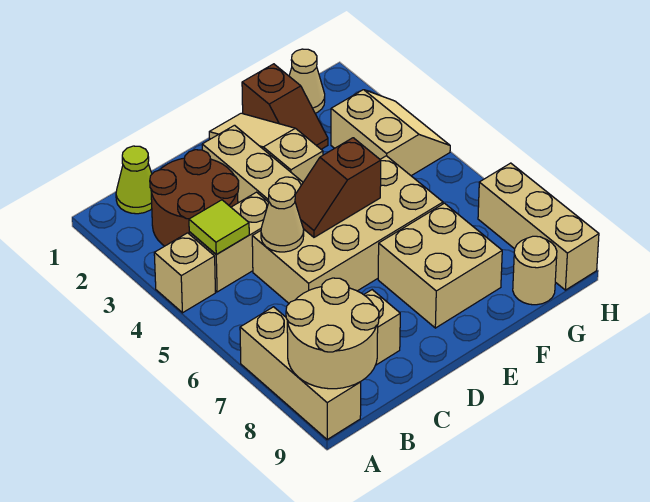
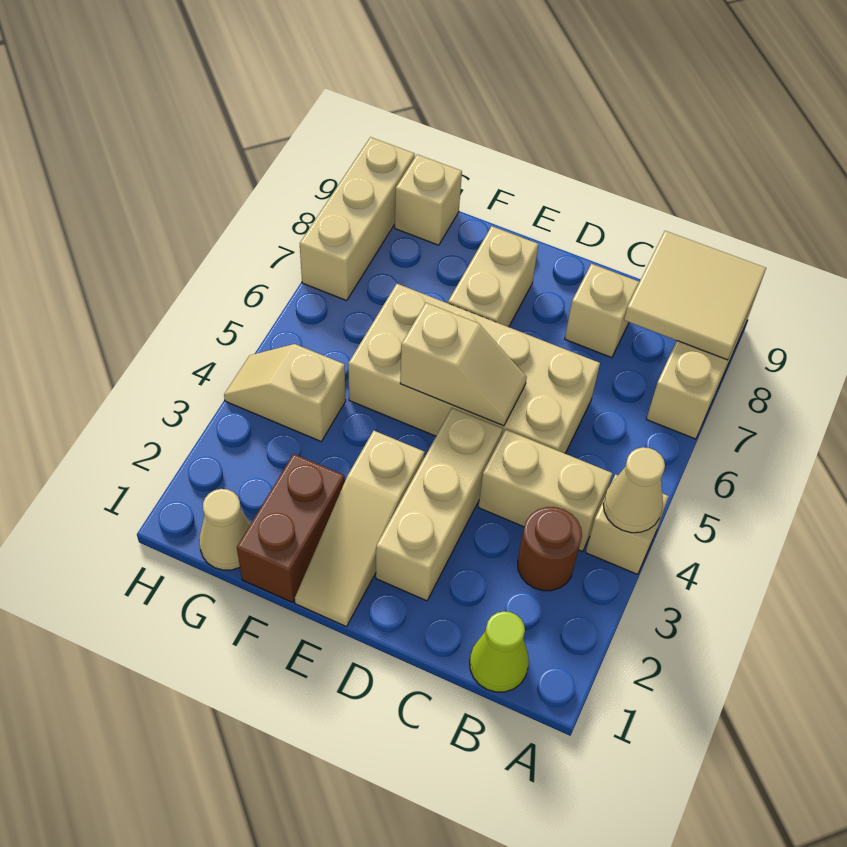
tan round brick A8:B9 level 2 -> tan tile A8:B9 level 2
brown round brick B2:C3 level 1 -> brown round brick B3 level 1
lime tile B4 level 2 -> none
tan cone C5 level 2 -> tan cone A4 level 2
brown slope D5:E5 level 2 top E -> tan slope D5:E5 level 2 top E
tan brick E7:F8 level 1 -> tan brick E7:E8 level 1
brown slope F1:F2 level 1 top 1 -> brown brick F1:F2 level 1
tan slope G3:H4 level 1 top G -> tan slope G4:H4 level 1 top G
tan round brick G9 level 1 -> tan brick G9 level 1

